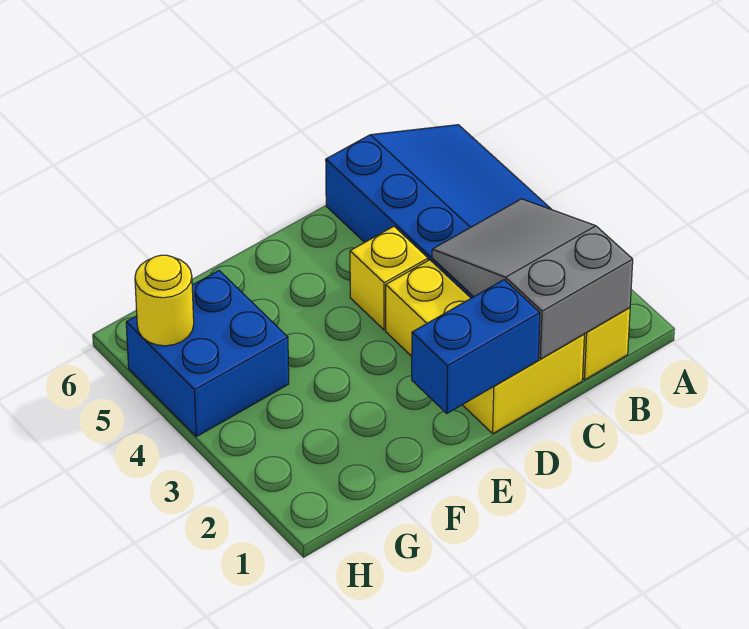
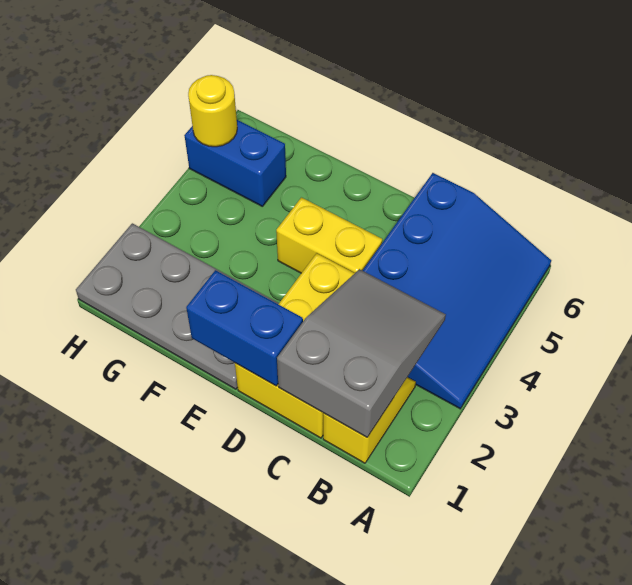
yellow brick D4 level 1 -> yellow brick D4:E4 level 1
none -> grey plate E1:H2 level 1
blue brick G4:H5 level 1 -> blue brick G5:H5 level 1

